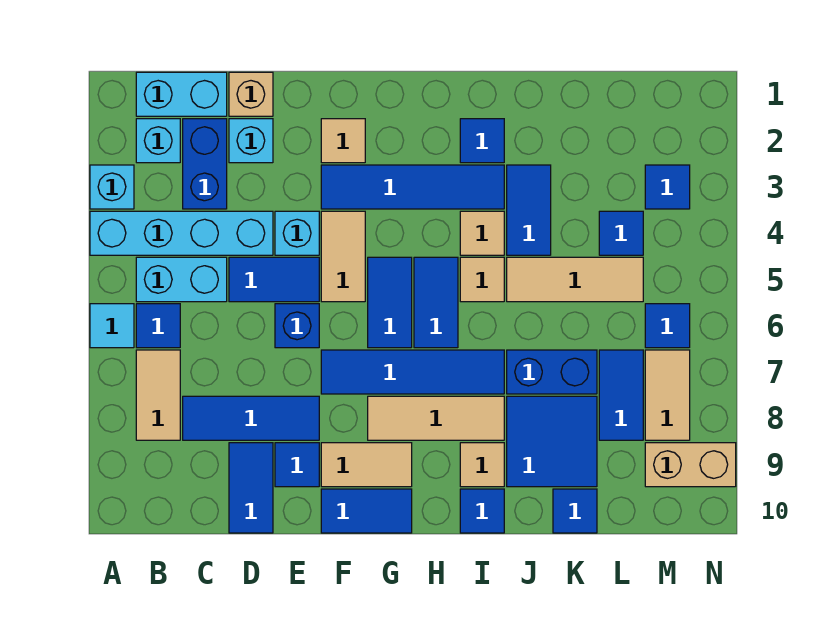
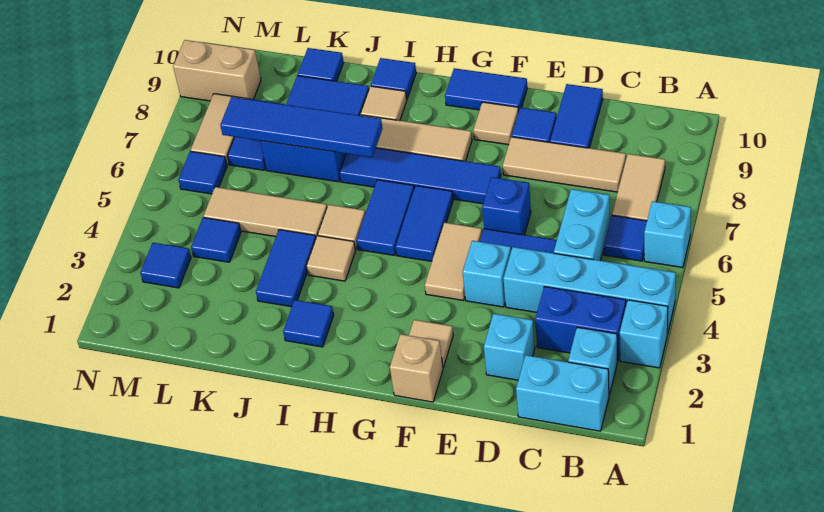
cyan tile A6 level 1 -> cyan brick A6 level 1
cyan brick B5:C5 level 1 -> cyan brick C5:C6 level 1
blue brick C2:C3 level 1 -> blue brick B3:C3 level 1
blue tile C8:E8 level 1 -> tan tile C8:E8 level 1
tan brick D1 level 1 -> tan brick F1 level 1
blue tile F3:I3 level 1 -> blue tile I7:L7 level 2
tan tile F9:G9 level 1 -> tan tile F9 level 1

